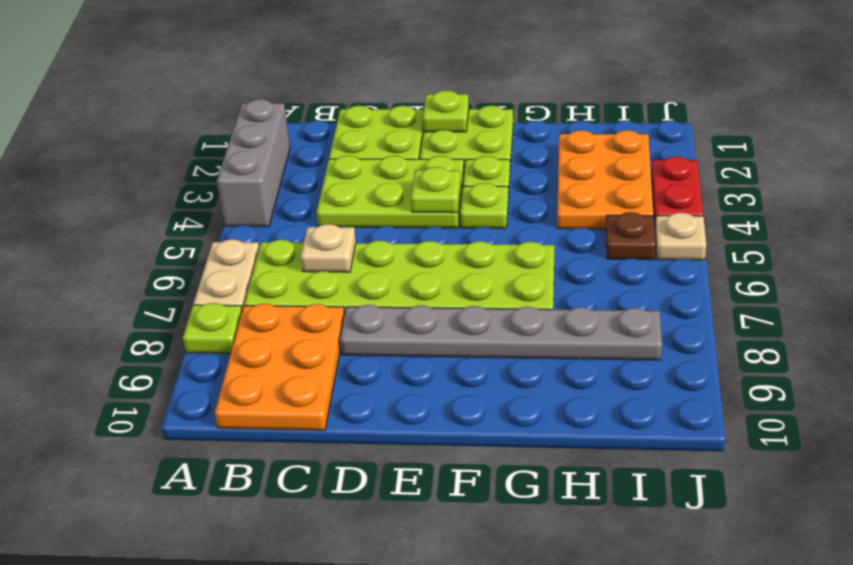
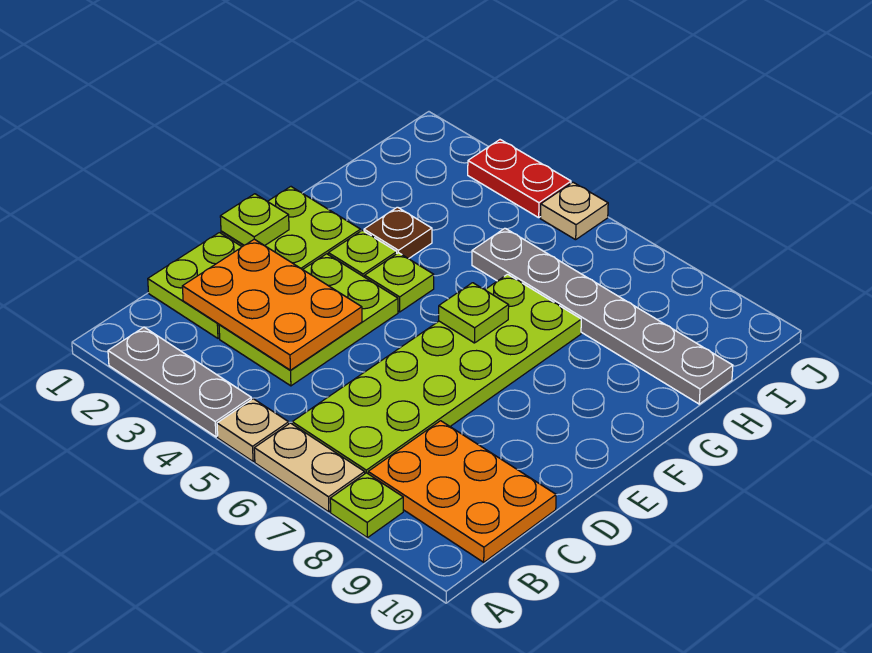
grey brick A2:A4 level 1 -> grey plate A2:A4 level 1
tan plate C6 level 2 -> tan plate A5 level 1
grey plate D8:I8 level 1 -> grey plate H5:H10 level 1
lime plate E4 level 2 -> lime plate F6 level 2
orange plate H2:I4 level 1 -> orange plate C2:D4 level 2
brown plate I5 level 1 -> brown plate G3 level 1

